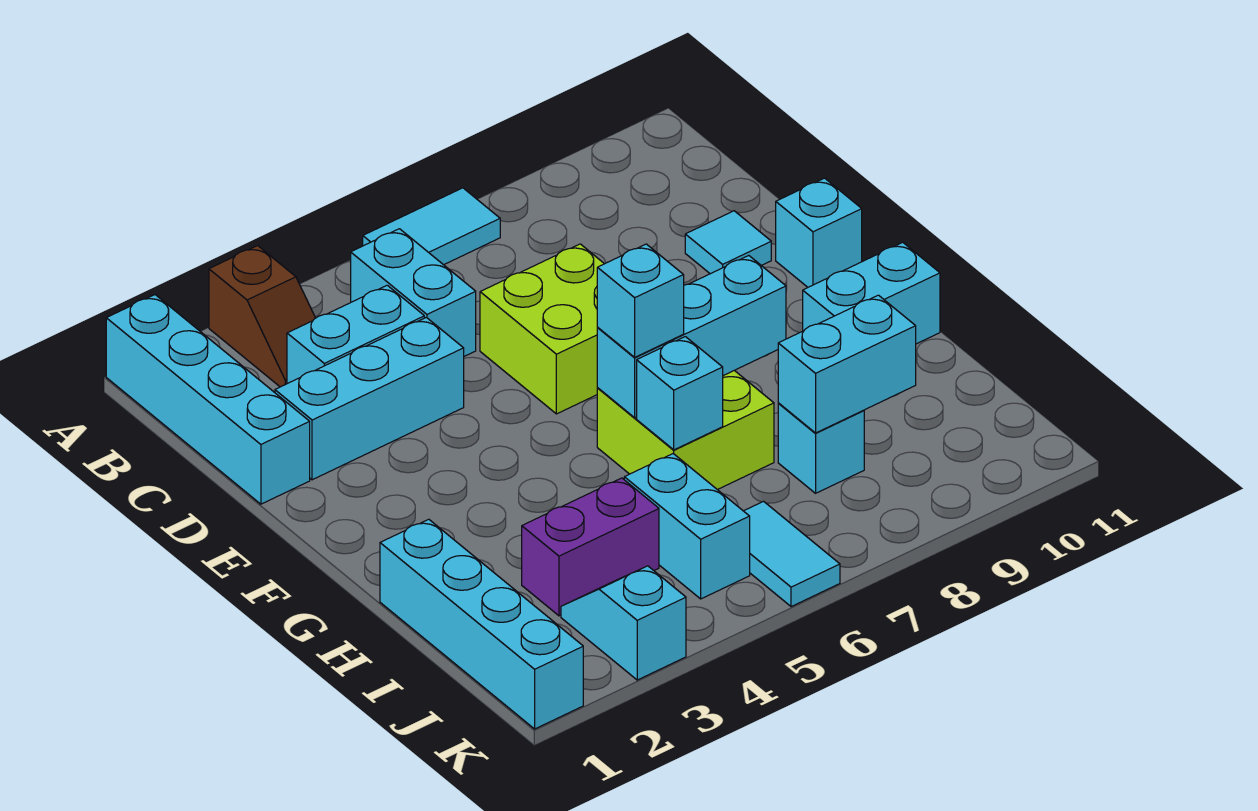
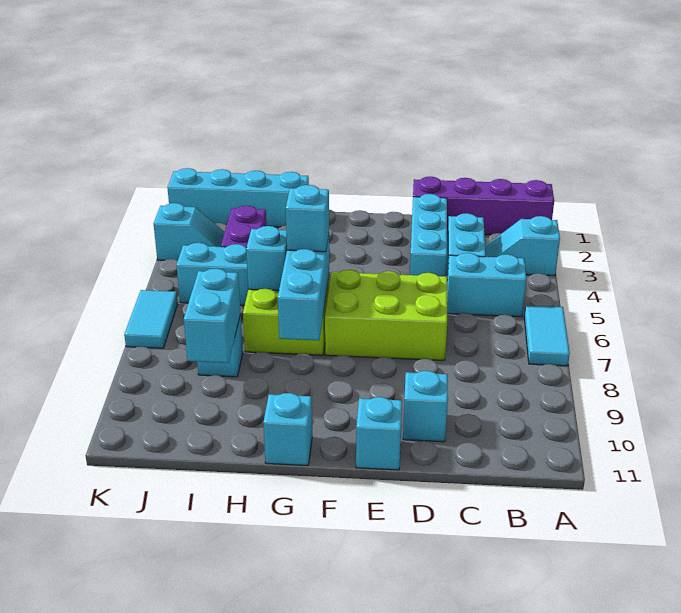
cyan brick A1:D1 level 1 -> purple brick A1:D1 level 1
brown slope A3:B3 level 1 top A -> cyan slope A3:B3 level 1 top A
lime brick D6:E7 level 1 -> lime brick D6:F7 level 1
cyan tile D10 level 1 -> cyan brick D10 level 1
cyan brick G10:G11 level 1 -> cyan brick G11 level 1
cyan tile J6:K6 level 1 -> cyan tile K6:K7 level 1

